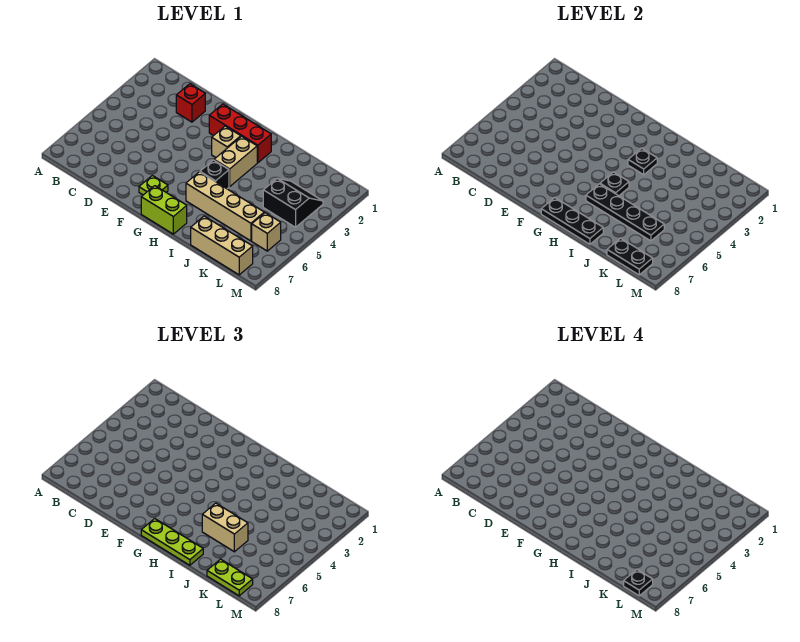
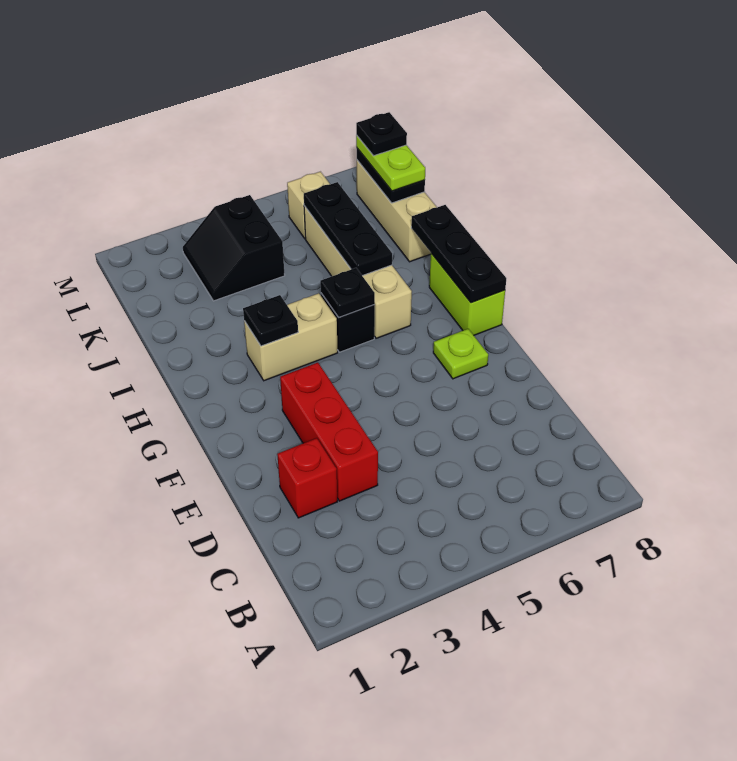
red brick F2:H2 level 1 -> red brick D3:F3 level 1
tan brick G3 level 1 -> none
lime plate G8:I8 level 3 -> none
black plate H6:K6 level 2 -> black plate I6:K6 level 2
tan brick I6:J6 level 3 -> none

